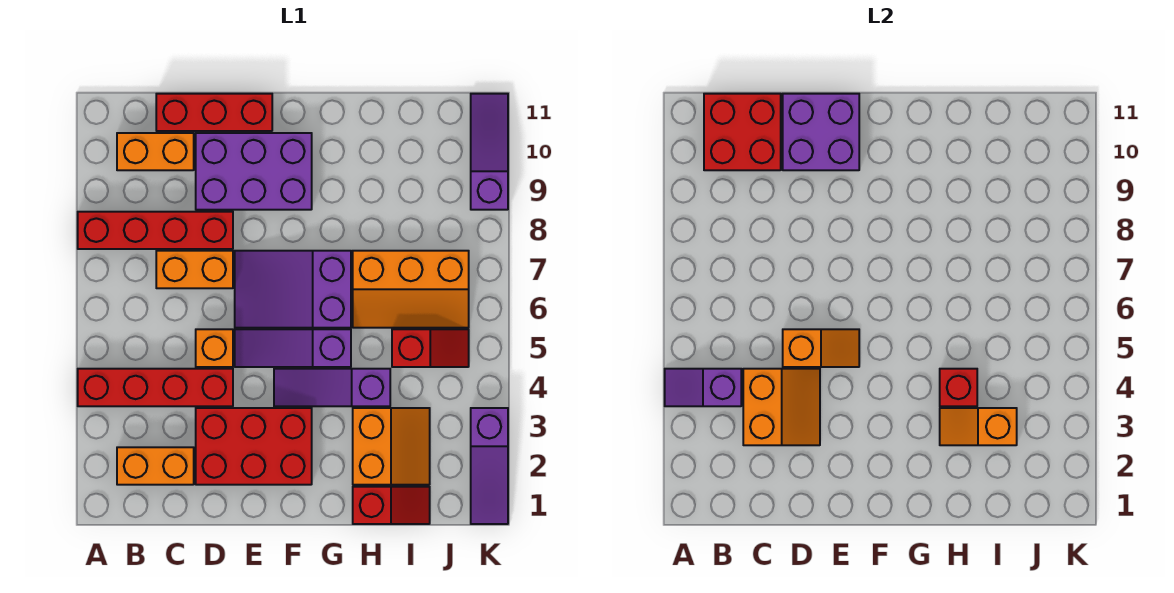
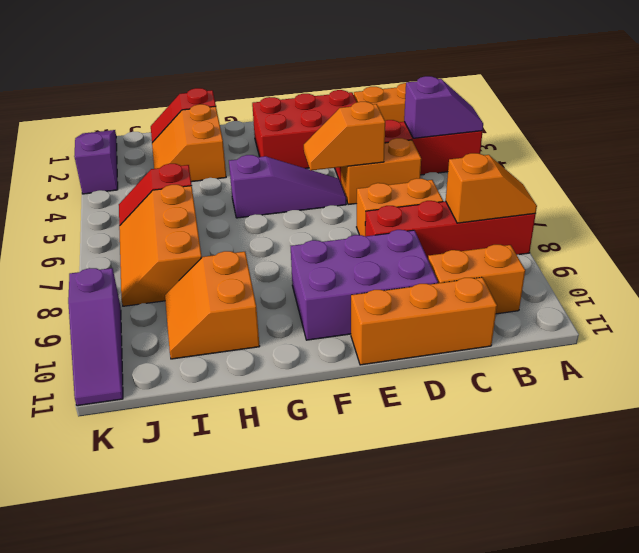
red brick B10:C11 level 2 -> none
orange slope C3:D4 level 2 top C -> orange slope H9:I10 level 1 top H
red brick C11:E11 level 1 -> orange brick C11:E11 level 1
orange brick D5 level 1 -> orange brick C5:D5 level 1
purple brick D10:E11 level 2 -> none
purple slope E6:G7 level 1 top G -> none
purple slope F4:H4 level 1 top H -> none
orange slope H3:I3 level 2 top I -> orange slope A8:B8 level 2 top B
red brick H4 level 2 -> none
orange slope H6:J7 level 1 top 7 -> orange slope I6:J8 level 1 top I

